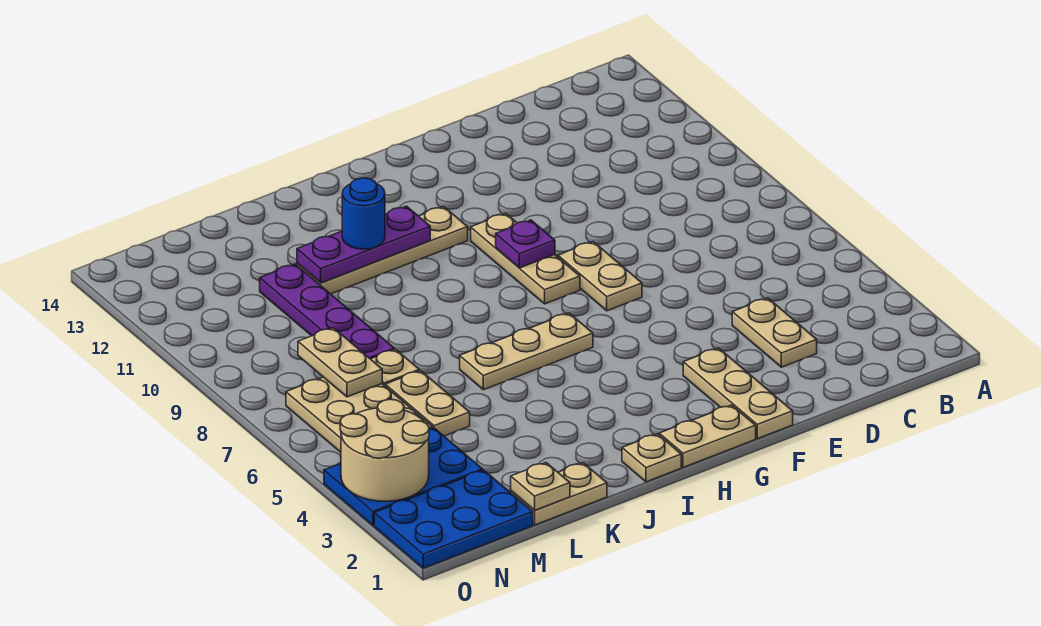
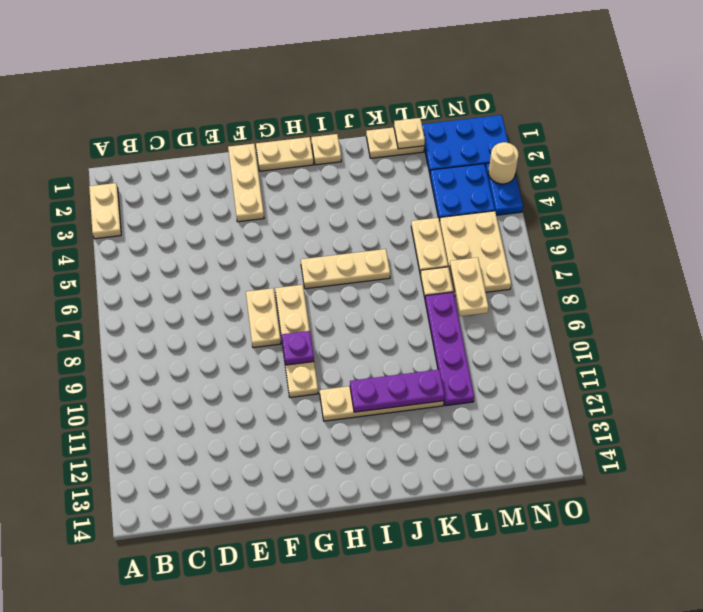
tan plate D3:D4 level 1 -> tan plate A2:A3 level 1
tan plate G8:G10 level 1 -> tan plate G7:G10 level 1
blue round brick J11 level 3 -> none
tan round brick N3:O4 level 2 -> tan round brick O3 level 2

